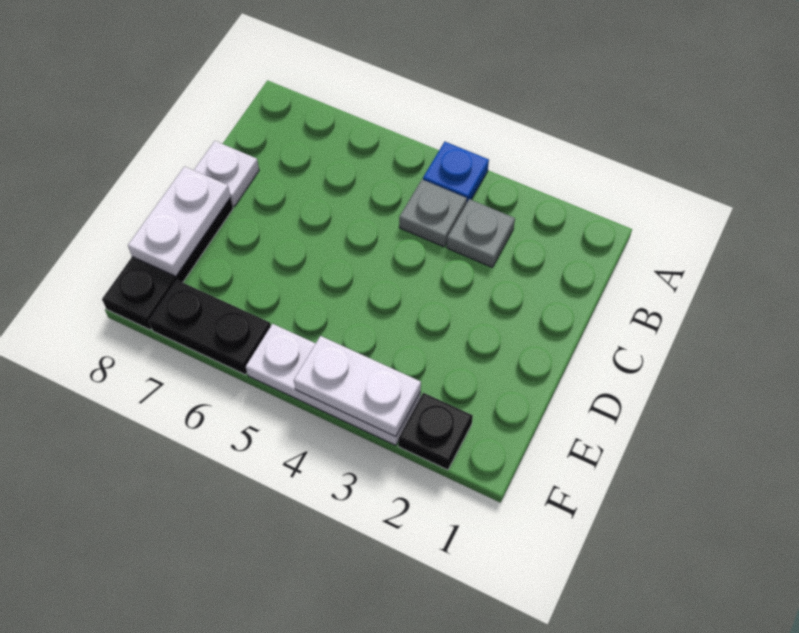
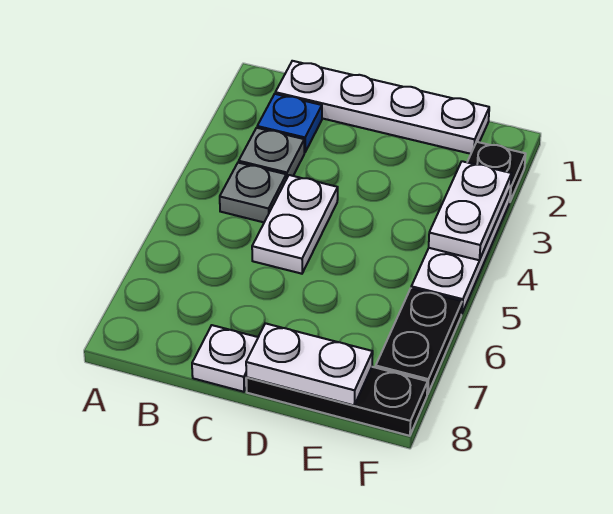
blue plate A4 level 1 -> blue plate B2 level 1
none -> white plate B1:E1 level 1
none -> white plate C4:C5 level 1

